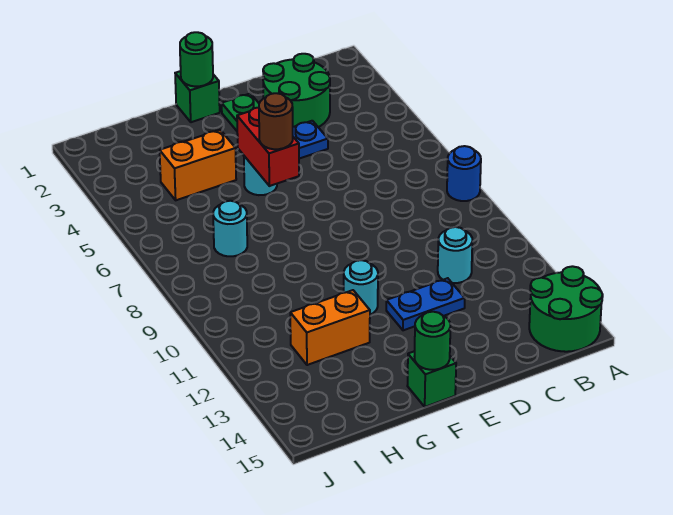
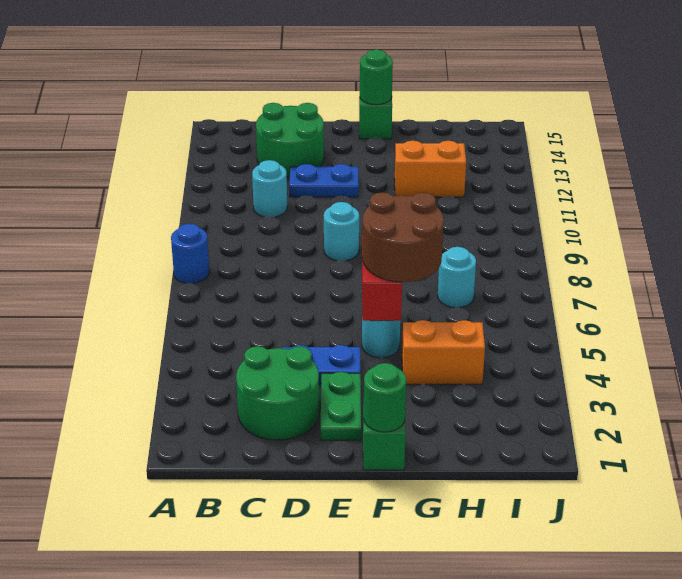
green round brick A14:B15 level 1 -> green round brick C13:D14 level 1
brown round brick F6 level 3 -> brown round brick F5:G6 level 3
cyan round brick F11 level 1 -> cyan round brick E9 level 1

